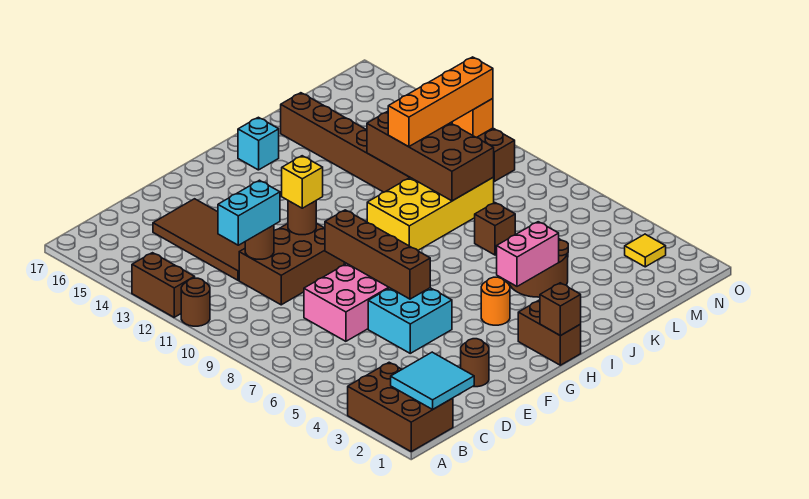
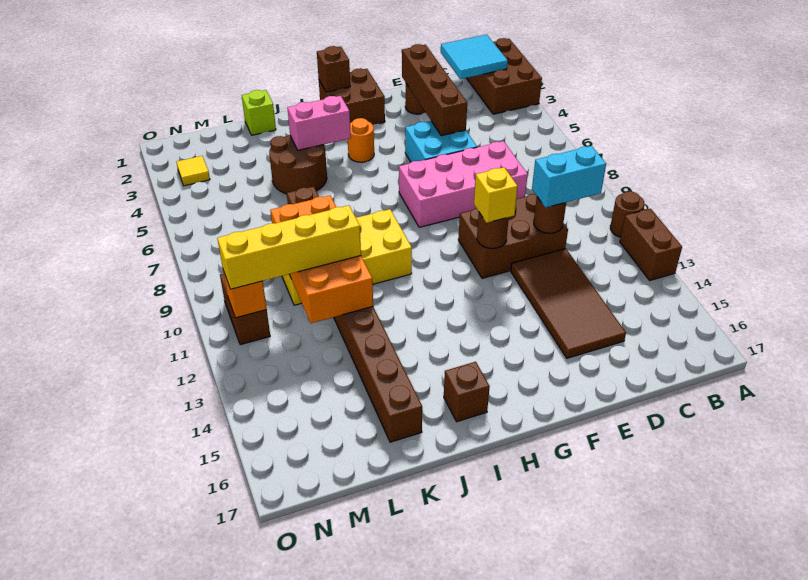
brown brick F6:F9 level 2 -> brown brick E2:E5 level 2
brown brick H1:H2 level 1 -> brown brick G1:H2 level 1
cyan brick I16 level 1 -> brown brick I16 level 1
none -> lime brick K1 level 1
brown brick K9:L12 level 2 -> orange brick K9:L12 level 2
orange brick K11:N11 level 3 -> yellow brick K11:N11 level 3

